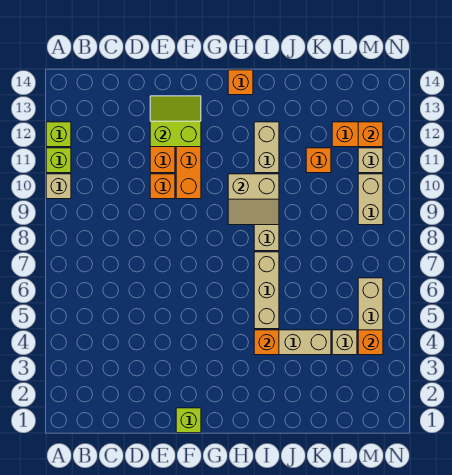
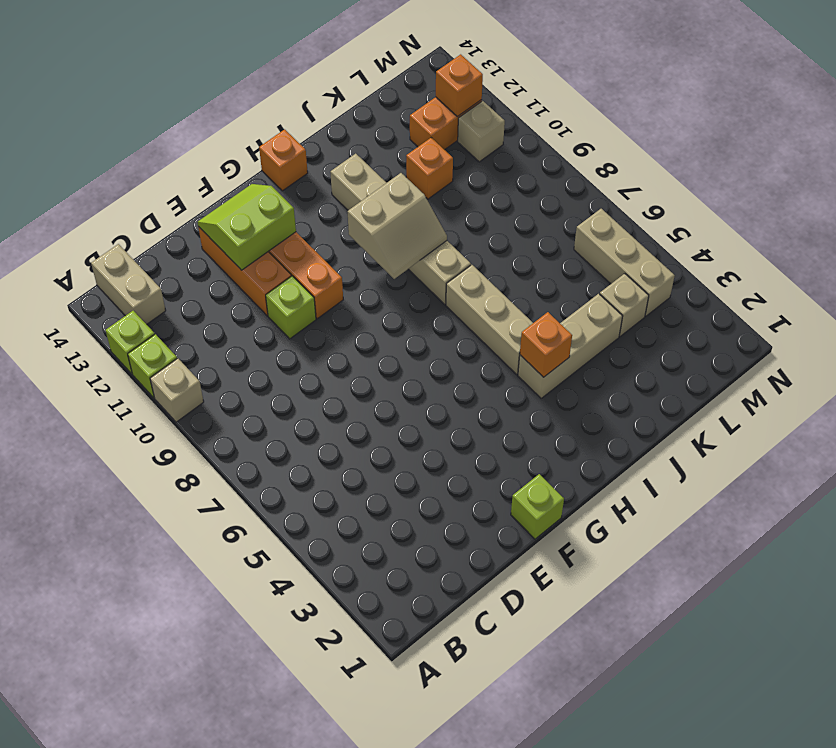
orange brick E10 level 1 -> lime brick E10 level 1
orange brick M4 level 2 -> none
tan brick M9:M10 level 1 -> tan brick B13:B14 level 1

